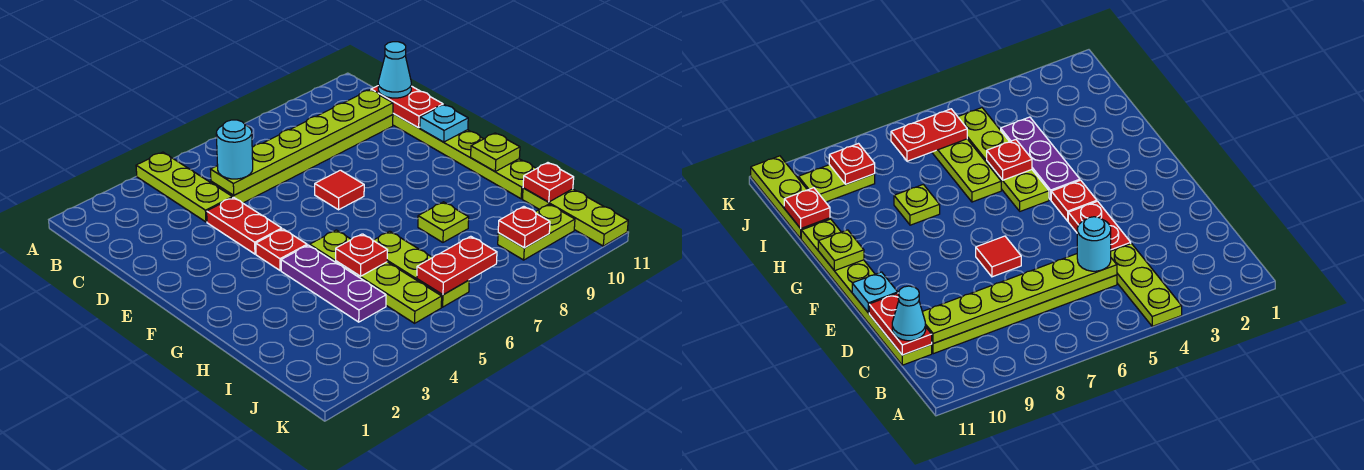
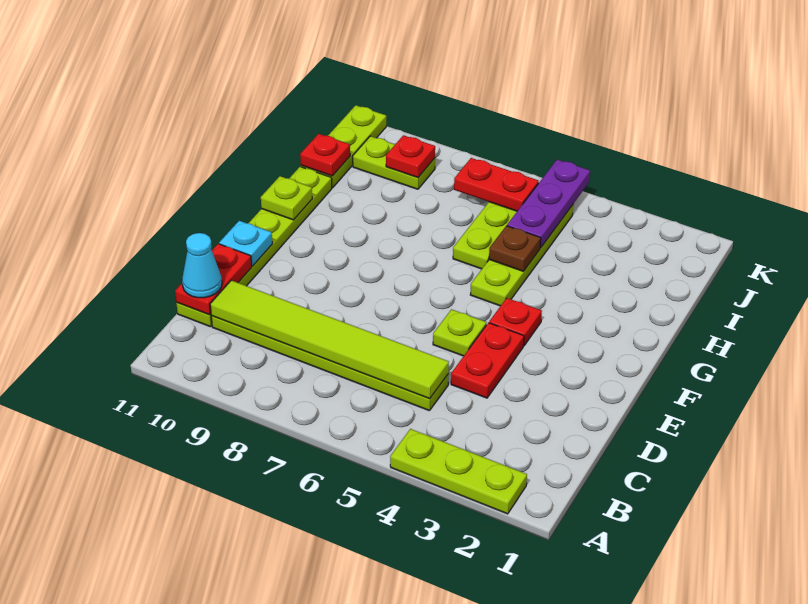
lime plate A4:C4 level 1 -> lime plate A2:A4 level 1
lime plate C5:C10 level 2 -> lime tile C5:C10 level 2
cyan round brick C5 level 3 -> none
red tile E7 level 1 -> none
purple plate G4:I4 level 1 -> purple plate I5:K5 level 2
red plate H5 level 2 -> brown plate H5 level 2
lime plate H8 level 1 -> lime plate E5 level 1

